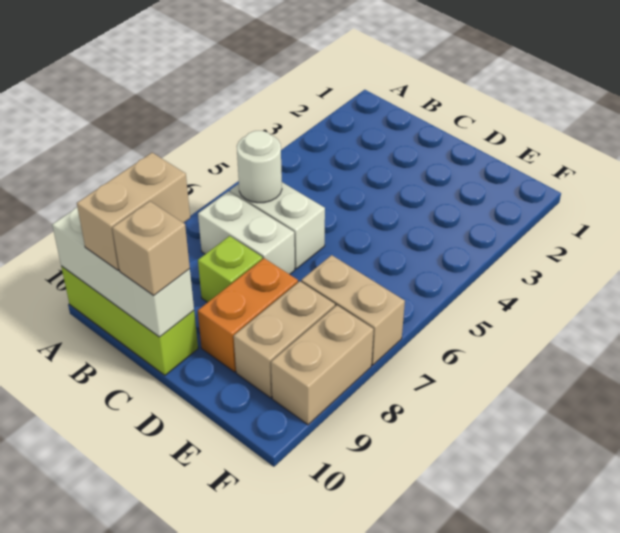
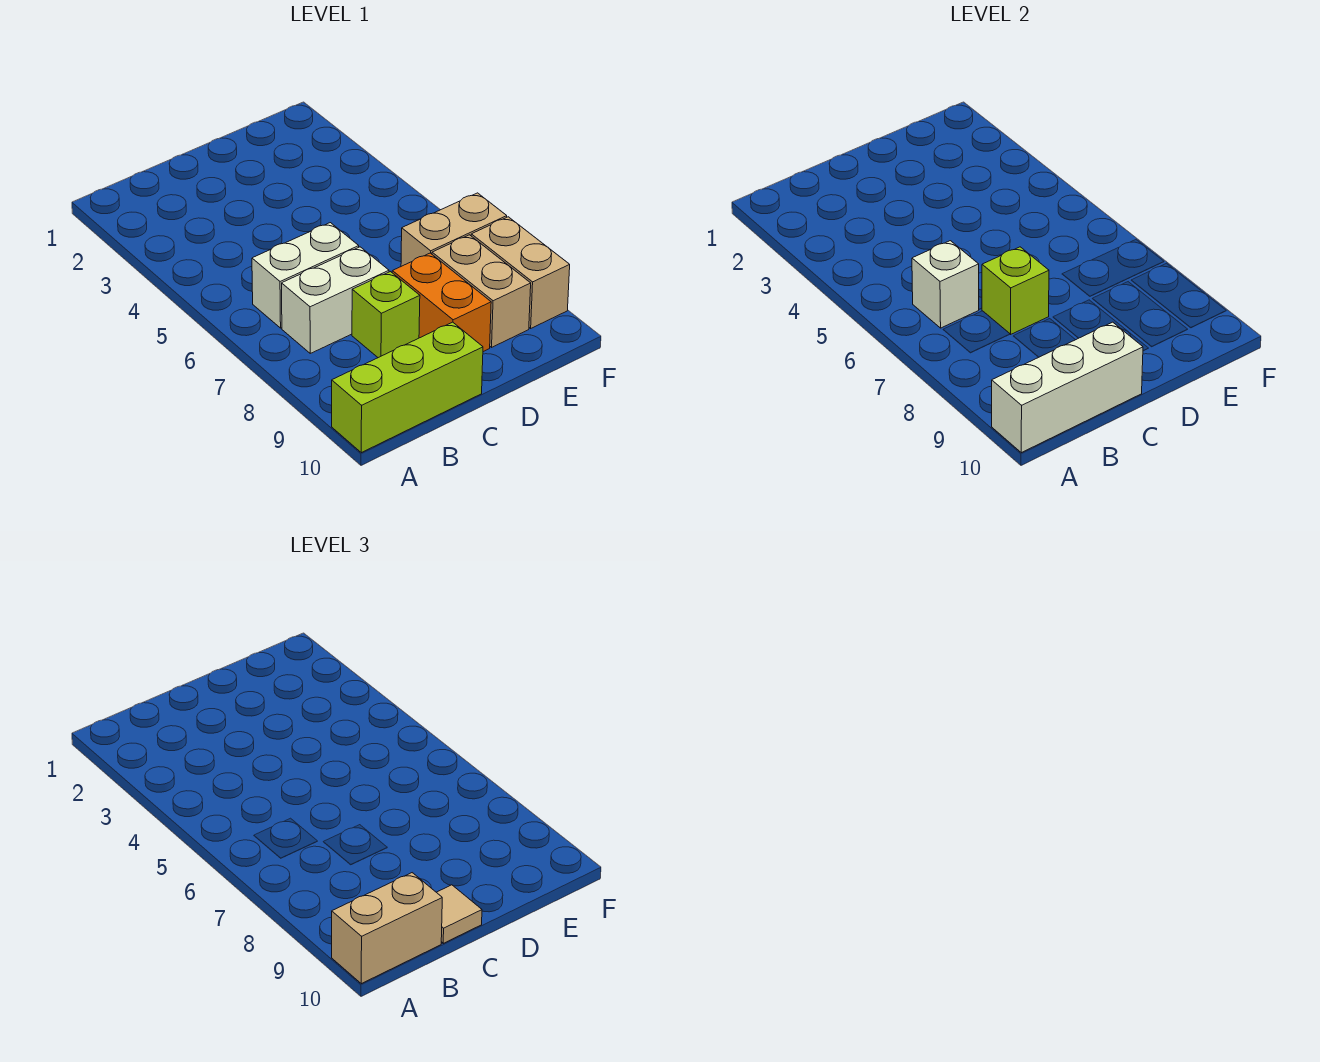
white round brick B6 level 2 -> white brick B6 level 2
tan brick B9:B10 level 3 -> tan brick A10:B10 level 3
none -> lime brick C7 level 2
tan brick C10 level 3 -> tan tile C10 level 3

